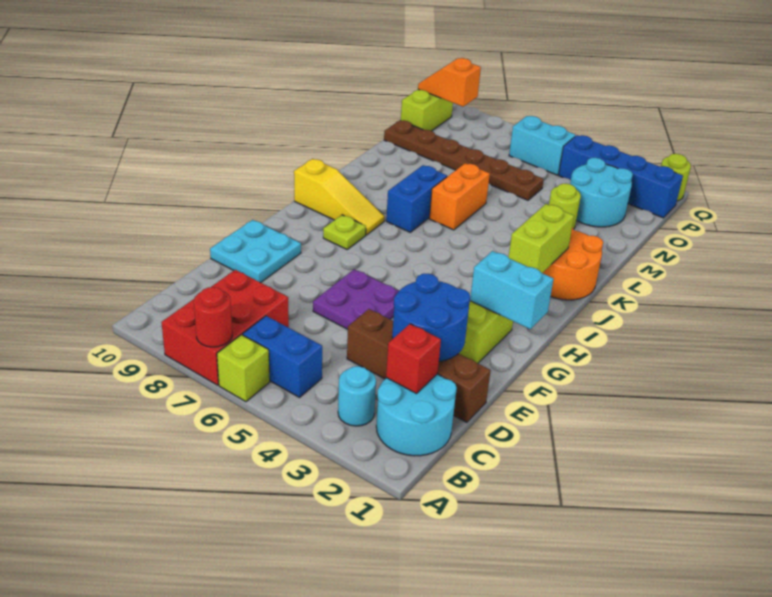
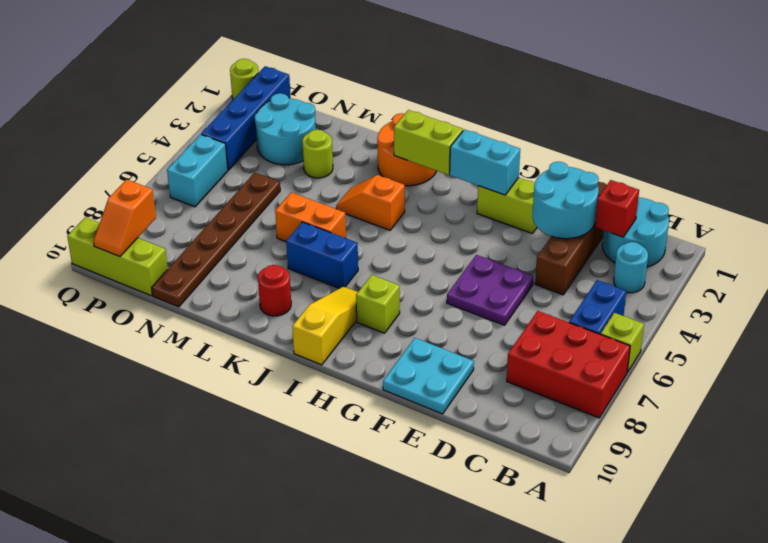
red round brick A7 level 2 -> red round brick K9 level 1
blue round brick D2:E3 level 2 -> cyan round brick D2:E3 level 2
cyan brick G1:G2 level 2 -> cyan brick G2:H2 level 2
lime plate H8 level 1 -> lime brick H8 level 1
none -> orange slope J4:K4 level 1 top J
lime brick O10:P10 level 1 -> lime brick O10:Q10 level 1

